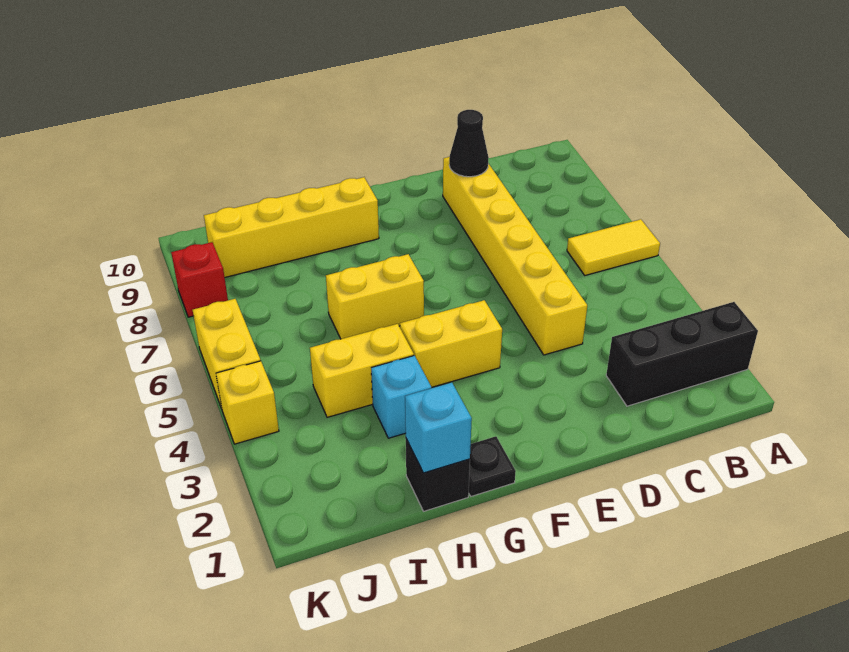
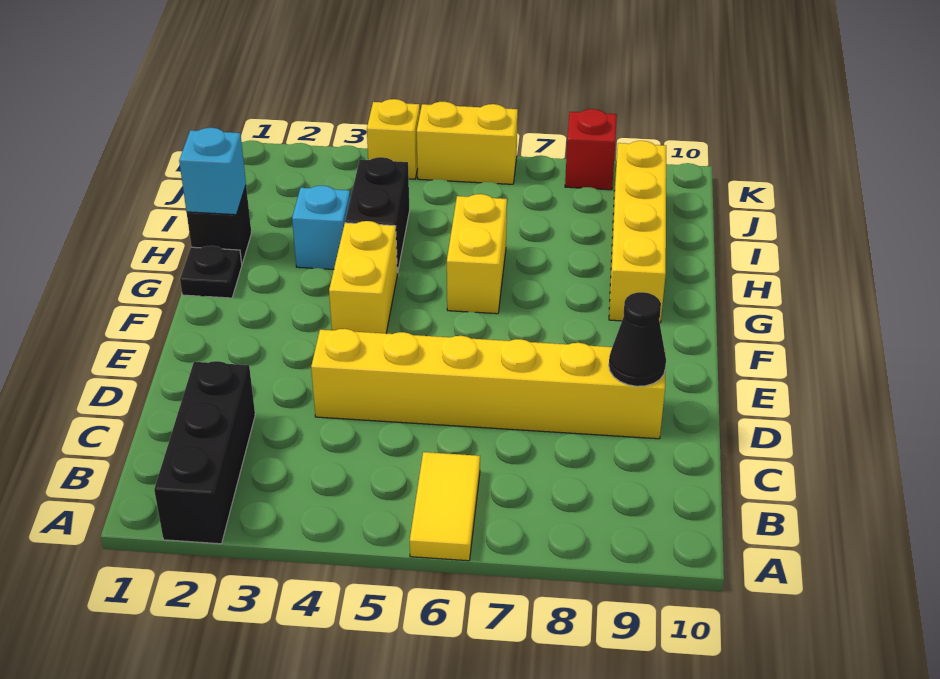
yellow brick H4:I4 level 1 -> black brick H4:I4 level 1

